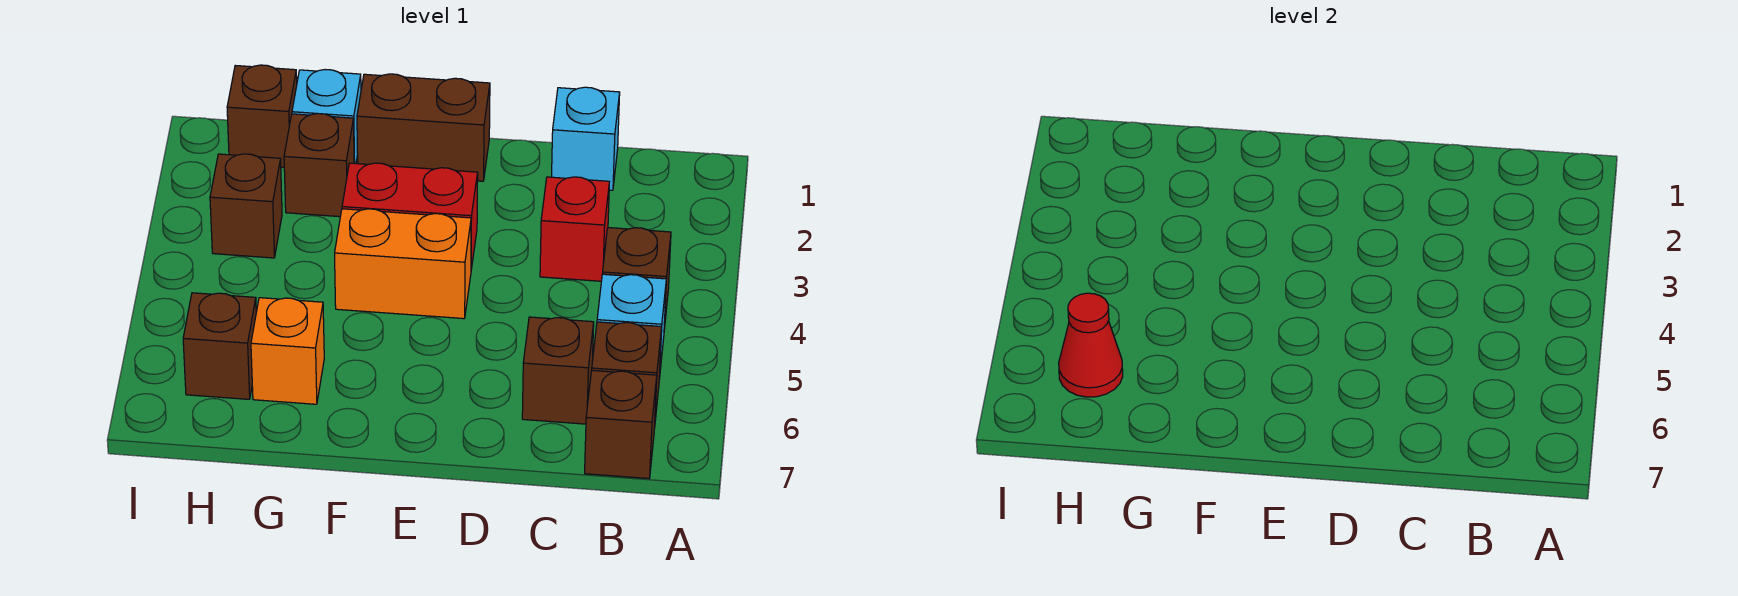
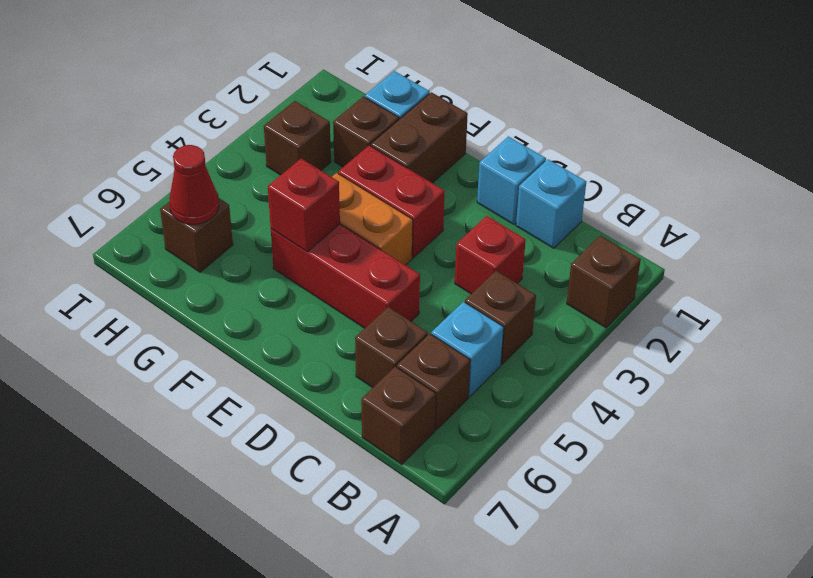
none -> cyan brick D1 level 1
none -> red brick D5:F5 level 1
brown brick E1:F1 level 1 -> brown brick F1:F2 level 1
none -> red brick F5 level 2
orange brick G6 level 1 -> none
brown brick H1 level 1 -> brown brick A2 level 1

